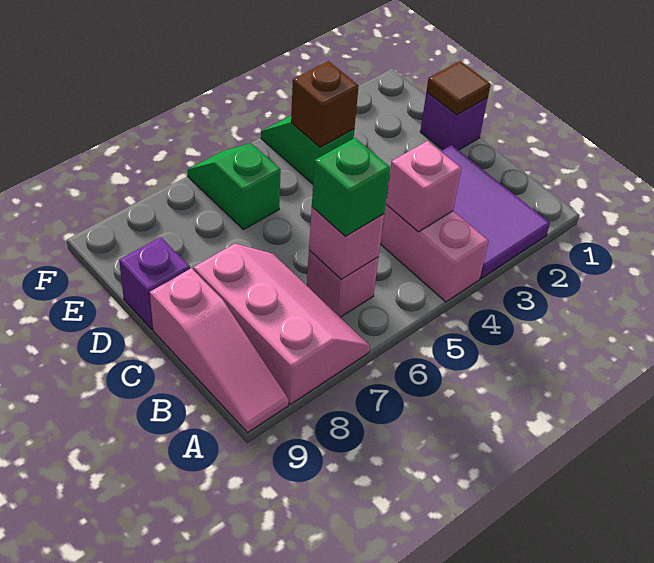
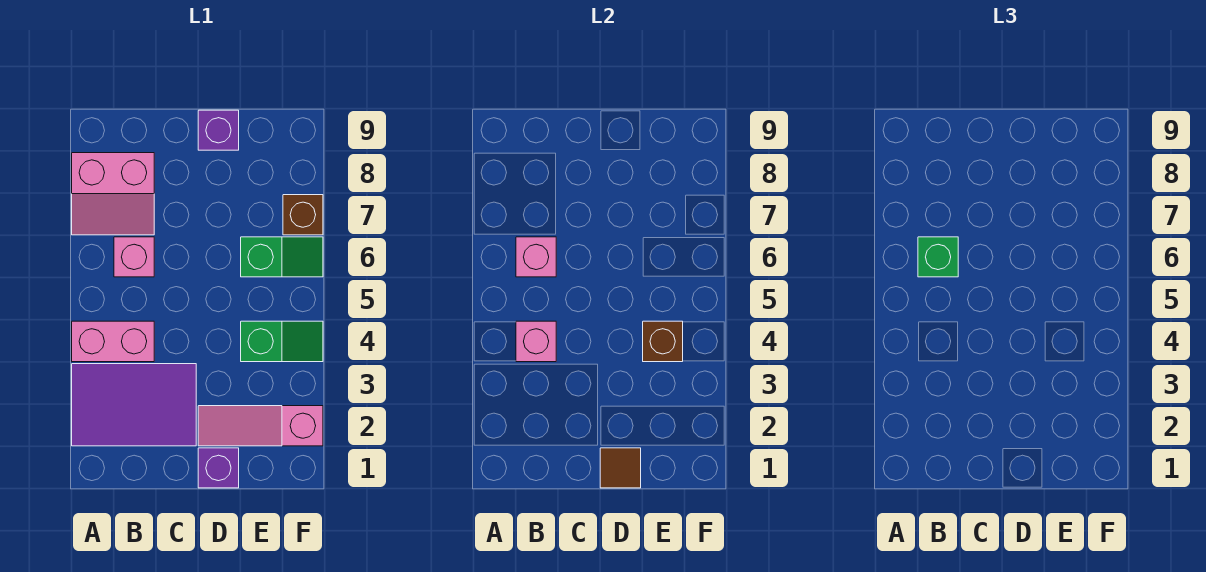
pink slope A7:C8 level 1 top 8 -> pink slope A7:B8 level 1 top 8
pink slope A9:C9 level 1 top C -> pink slope D2:F2 level 1 top F
none -> brown brick F7 level 1

